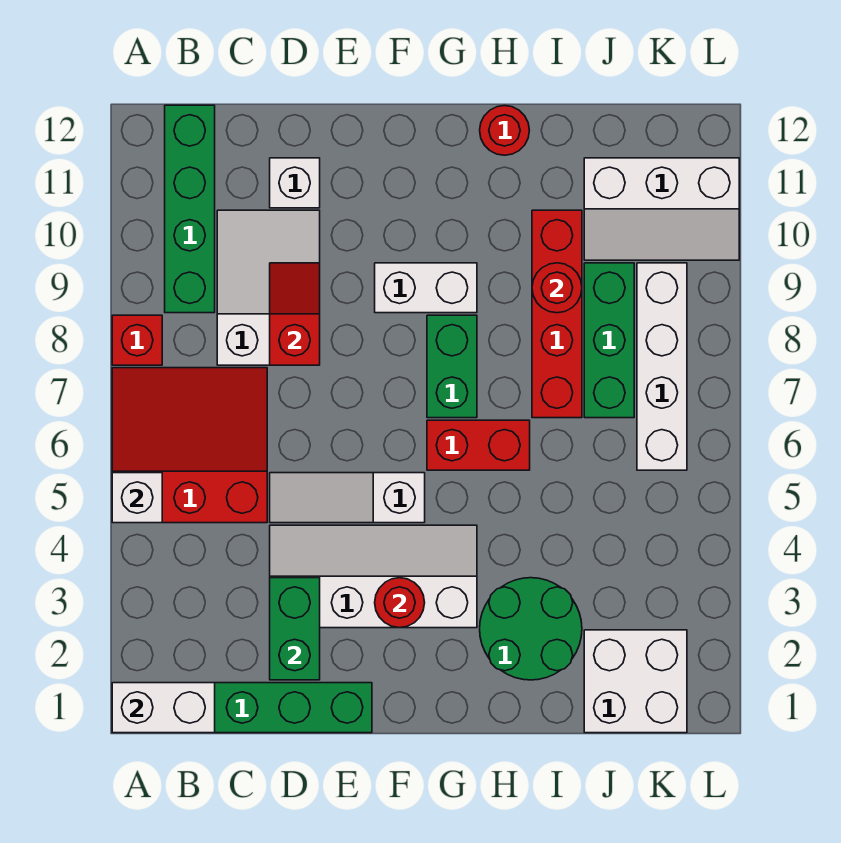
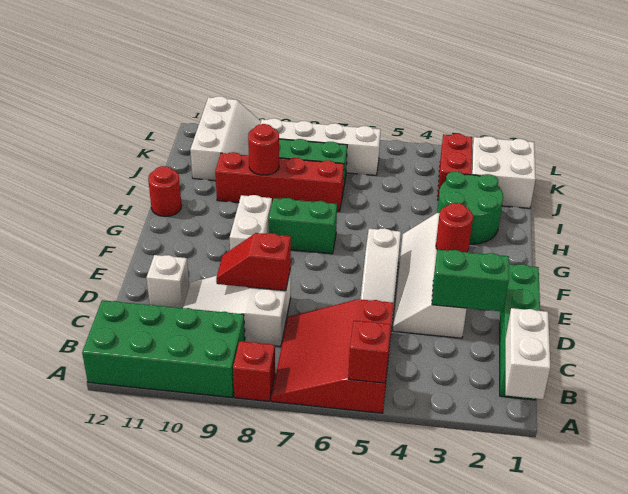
white brick A5 level 2 -> red brick A5 level 2
green brick B9:B12 level 1 -> green brick A9:B12 level 1
red brick G6:H6 level 1 -> red brick J3:K3 level 1

